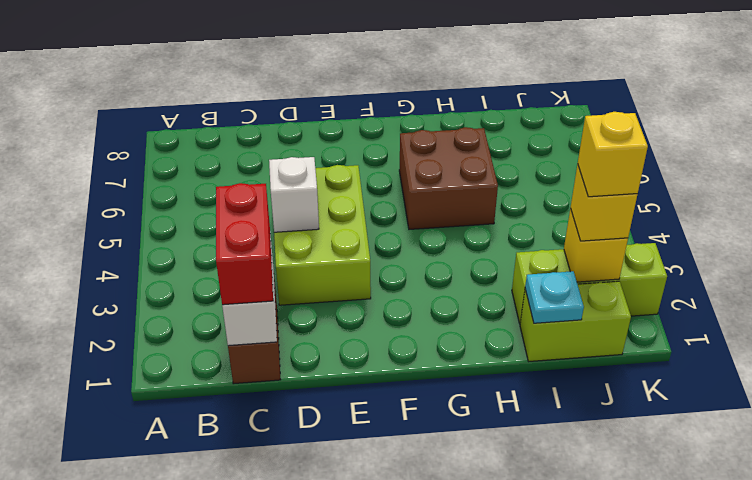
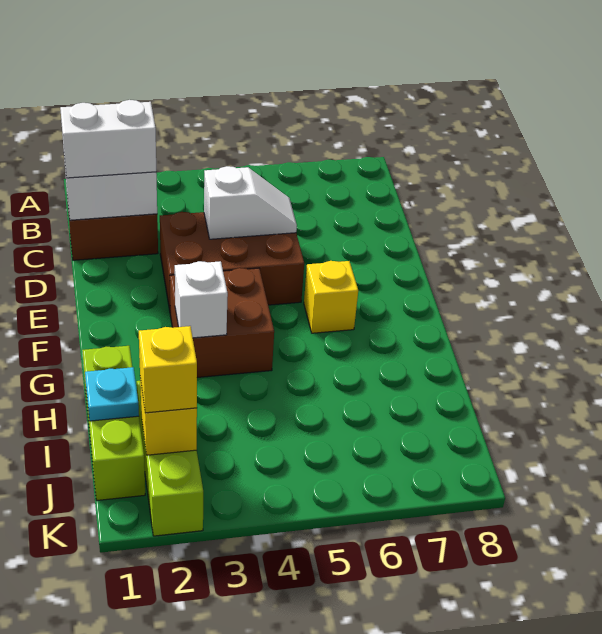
red brick C1:C2 level 3 -> white brick C1:C2 level 3
lime brick D3:E5 level 1 -> brown brick D3:E5 level 1
none -> white brick G3 level 2
brown brick G5:H6 level 1 -> brown brick F3:G4 level 1
lime brick I1:J1 level 1 -> lime brick H1:J1 level 1
yellow brick J2 level 4 -> yellow brick F6 level 1

